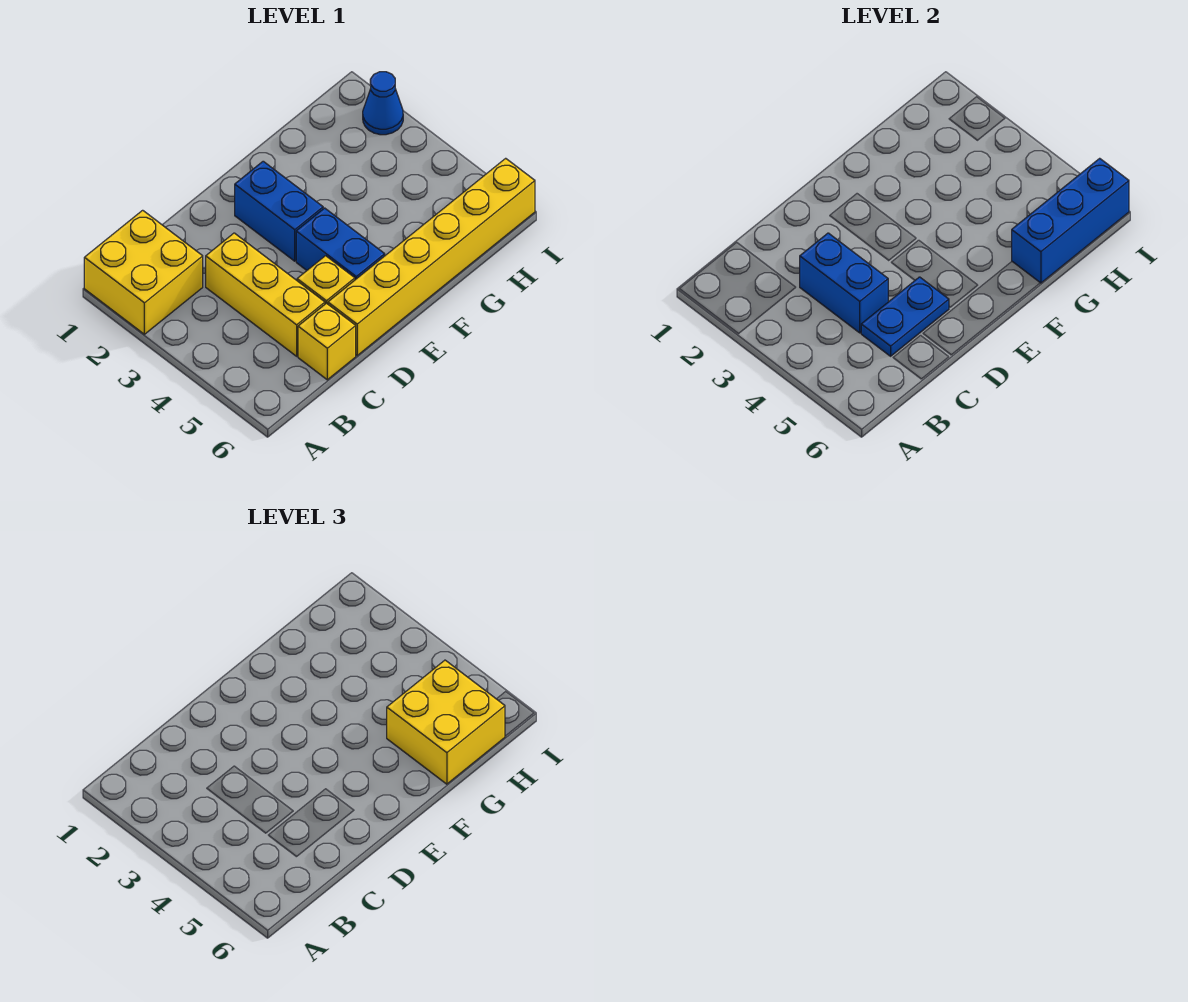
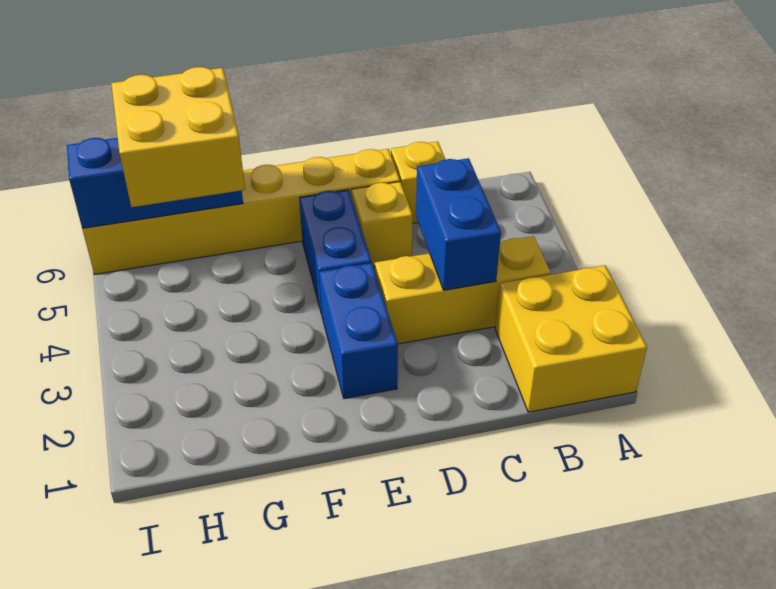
yellow brick C3:C5 level 1 -> yellow brick B3:D3 level 1
blue plate C5:D5 level 2 -> none
blue cone I2 level 1 -> none

